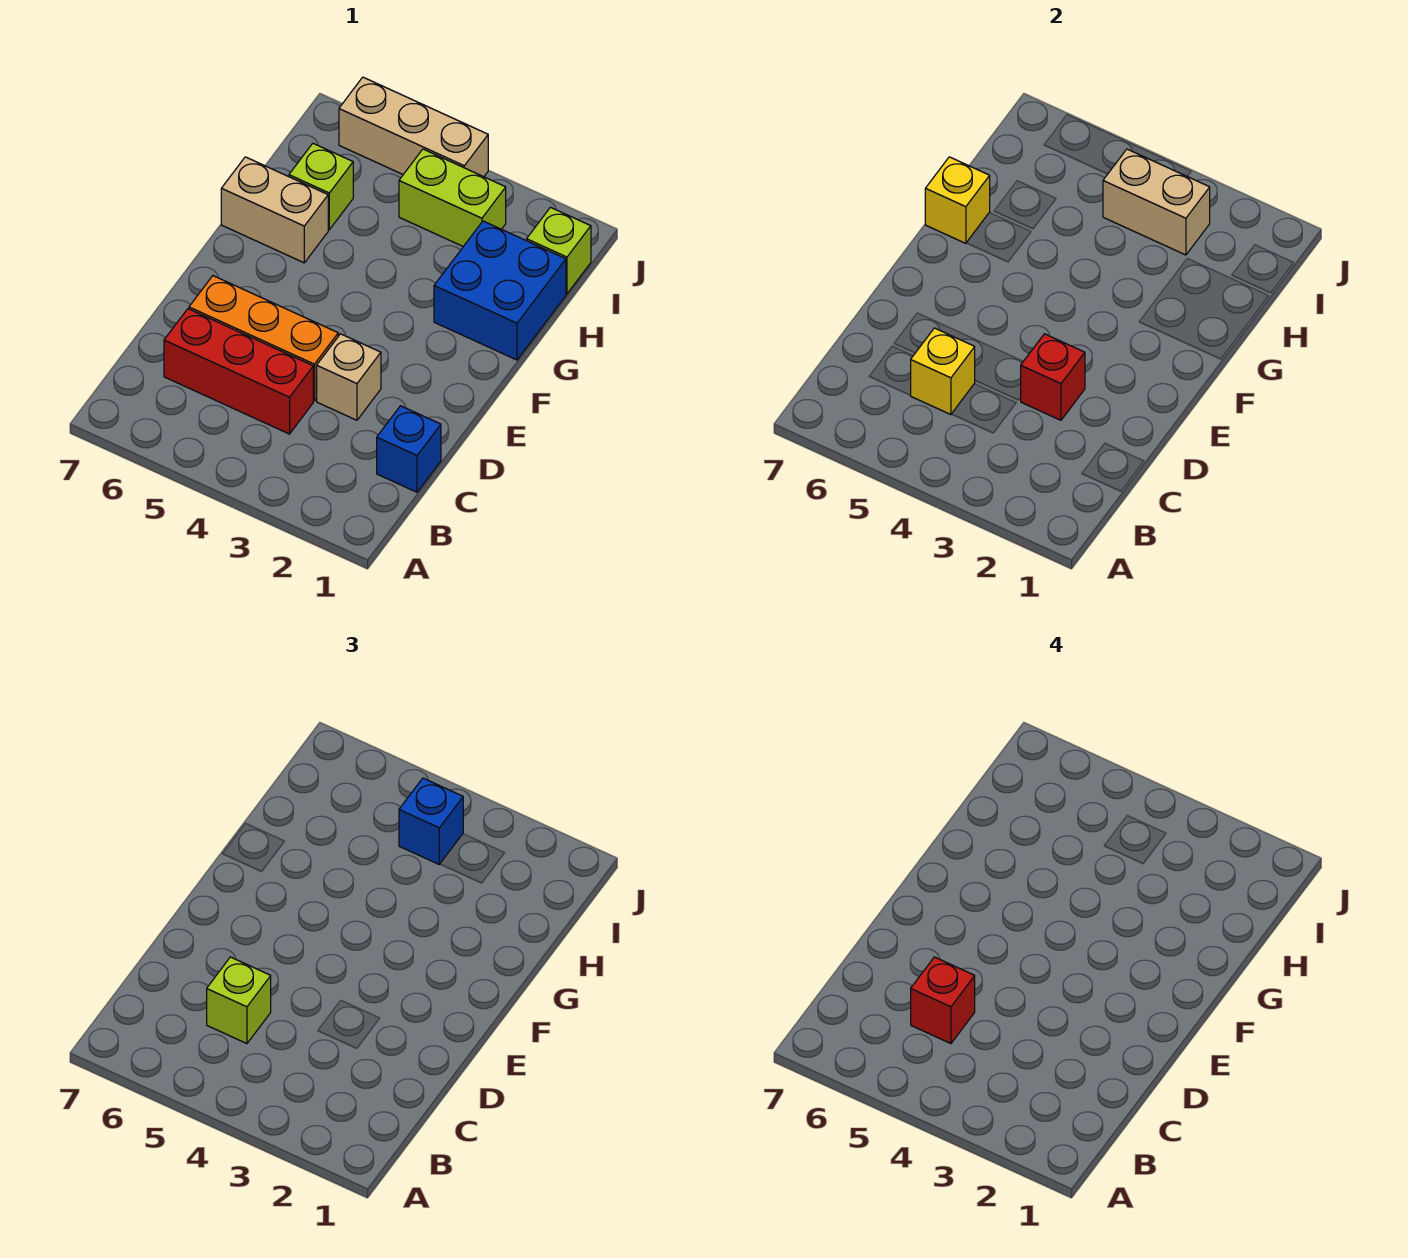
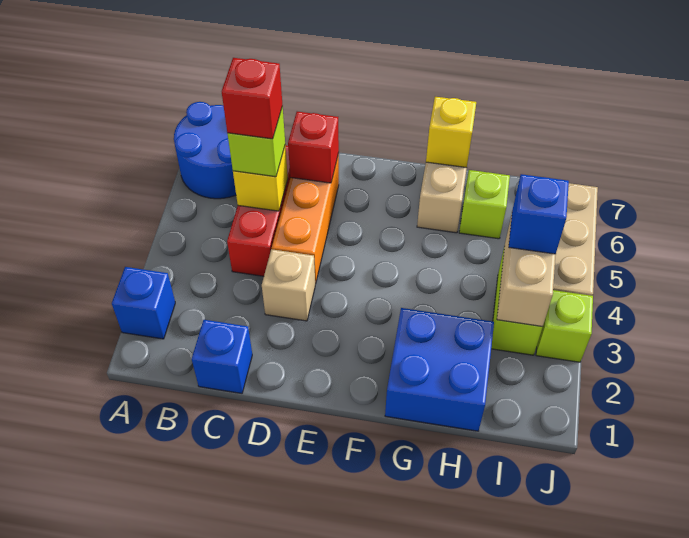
none -> blue brick A2 level 1
none -> blue round brick A6:B7 level 1
red brick D3 level 2 -> red brick D6 level 2
lime brick I1 level 1 -> lime brick J3 level 1

